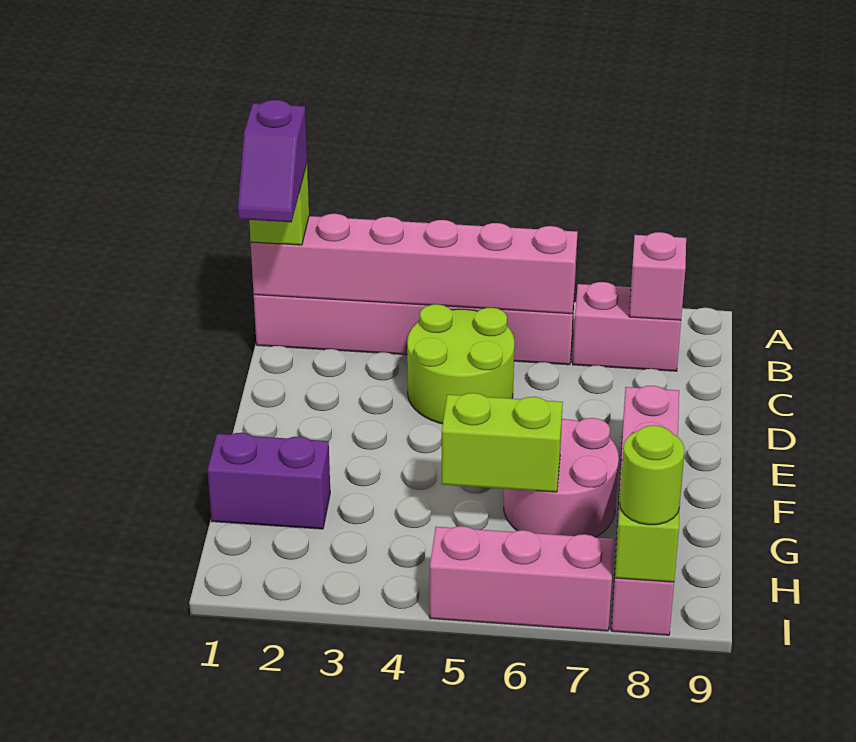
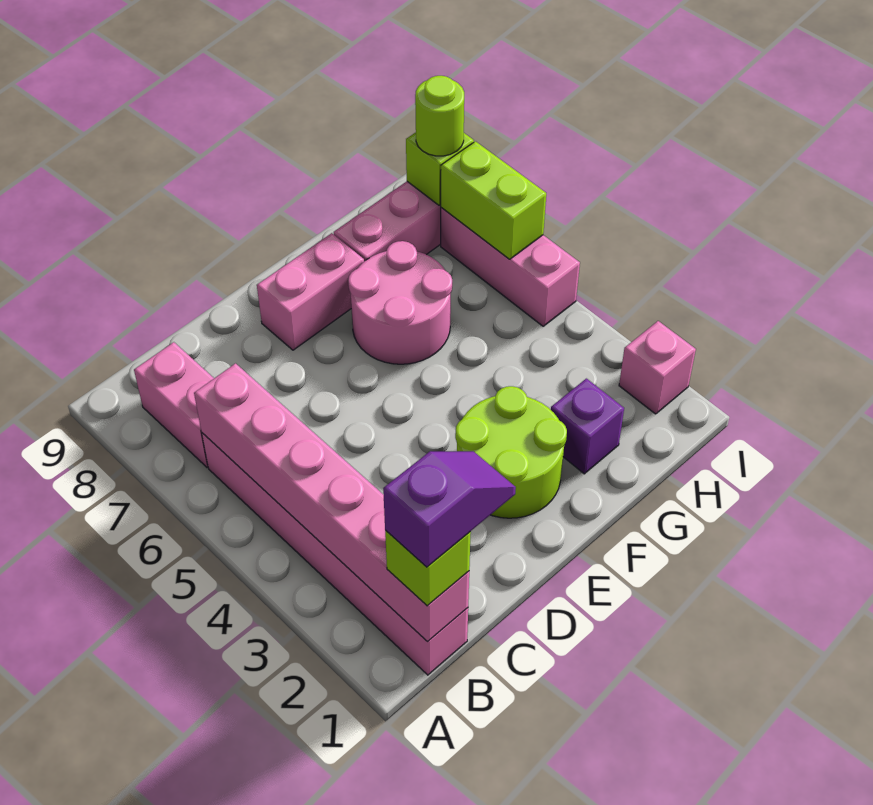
pink brick B8 level 2 -> pink brick I2 level 1
lime round brick C4:D5 level 1 -> lime round brick E2:F3 level 1
purple brick G1:G2 level 1 -> purple brick G2 level 1
lime brick G5:G6 level 2 -> lime brick I6:I7 level 2

